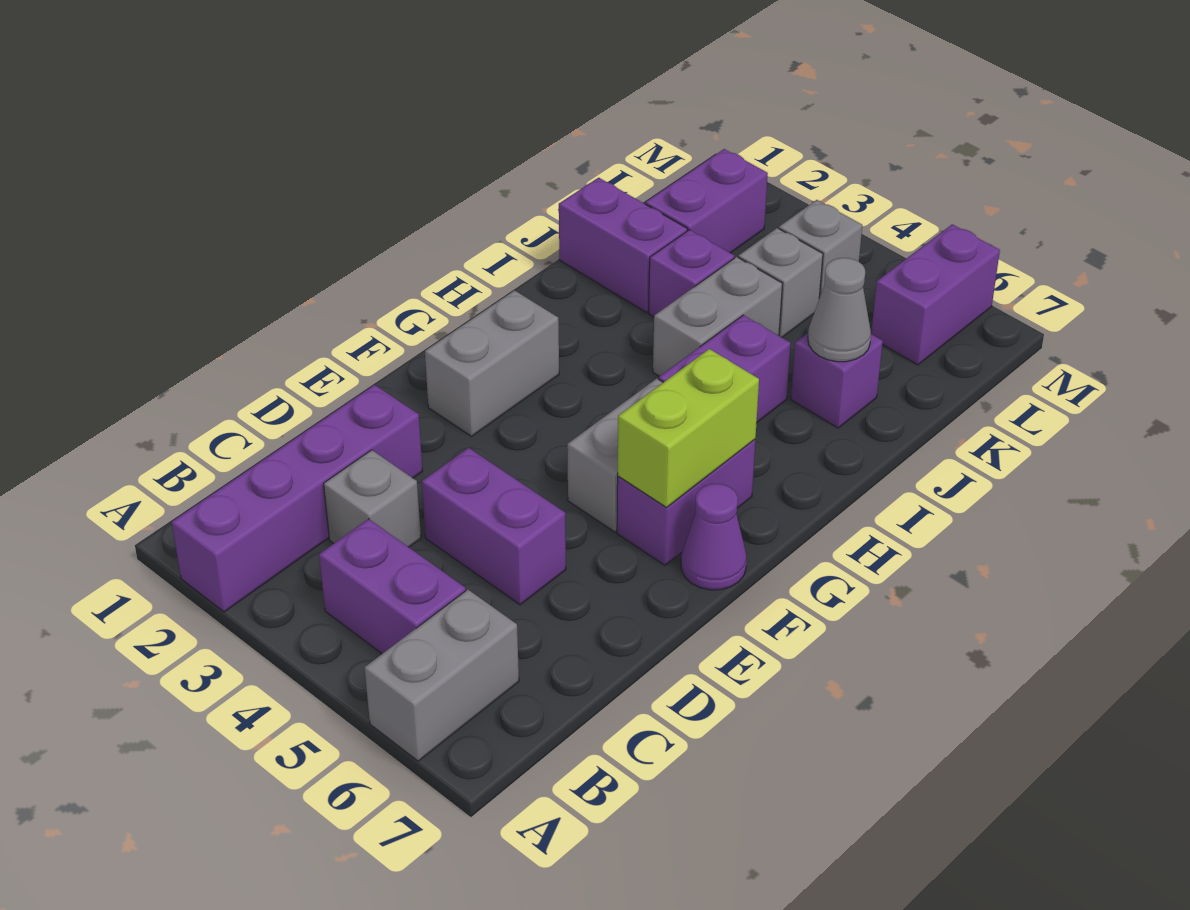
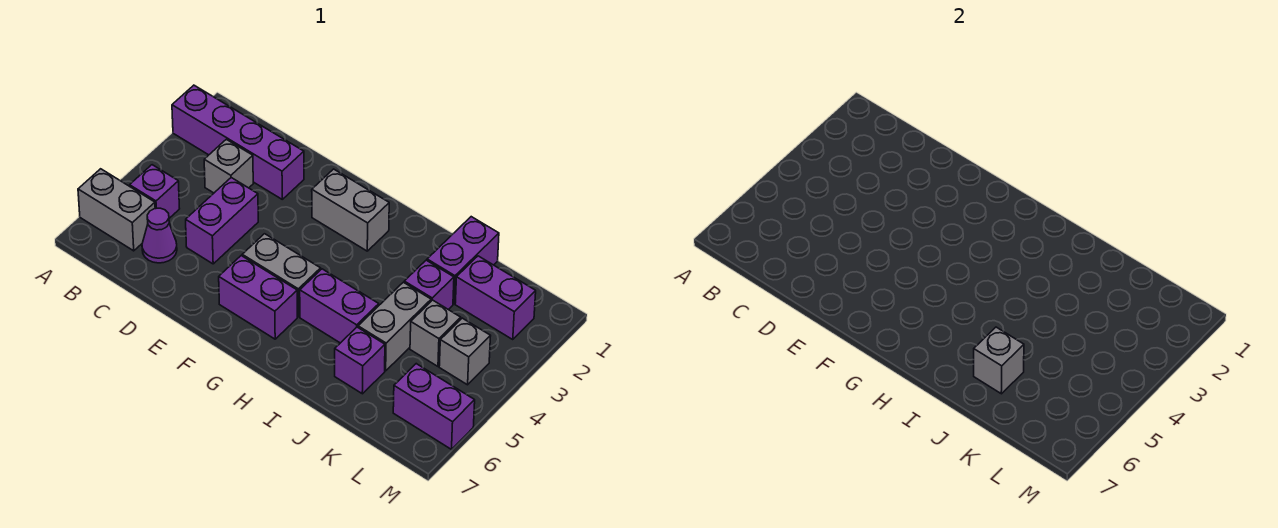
purple brick B4:B5 level 1 -> purple brick B5 level 1
lime brick F6:G6 level 2 -> none
purple cone F7 level 1 -> purple cone C6 level 1
grey brick I4:J4 level 1 -> grey brick J4:J5 level 1
grey cone J6 level 2 -> grey brick J6 level 2

